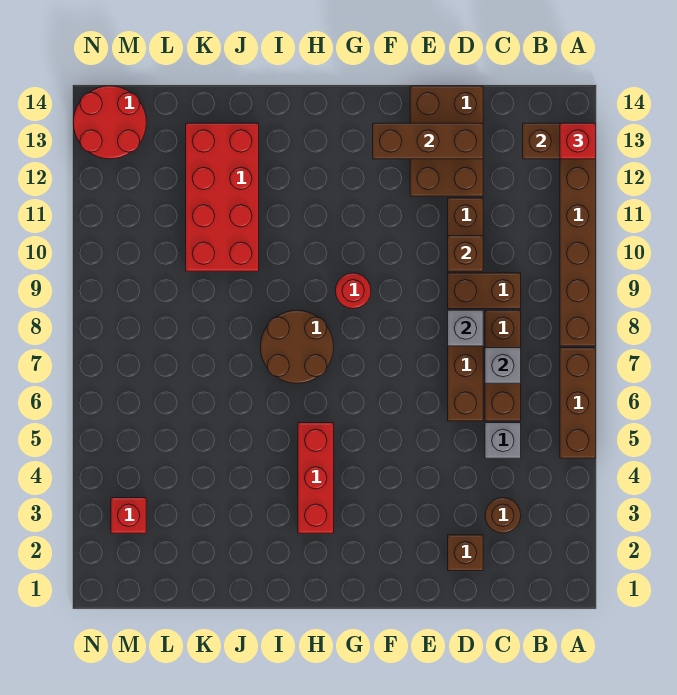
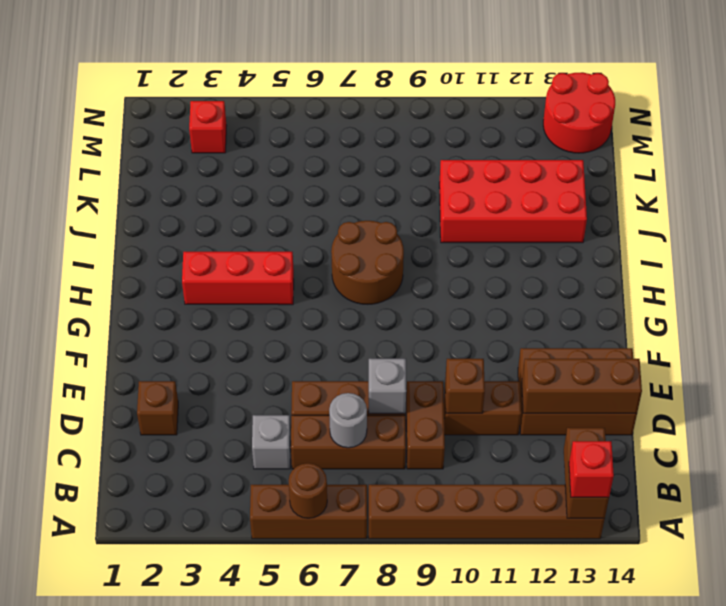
brown round brick C3 level 1 -> brown round brick A6 level 2
grey brick C7 level 2 -> grey round brick C7 level 2
brown brick D13:F13 level 2 -> brown brick D12:D14 level 2
red round brick G9 level 1 -> none

